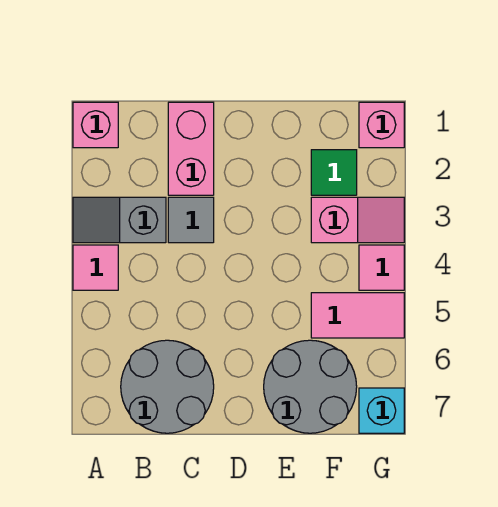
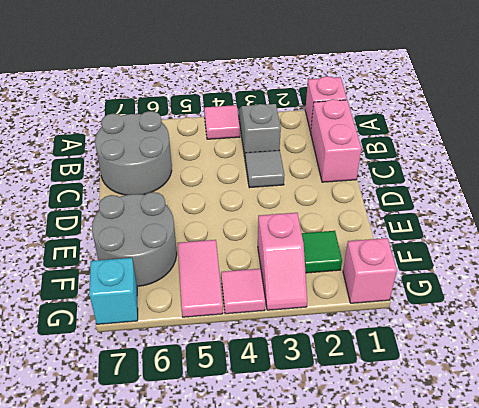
pink brick C1:C2 level 1 -> pink brick B1:C1 level 1

